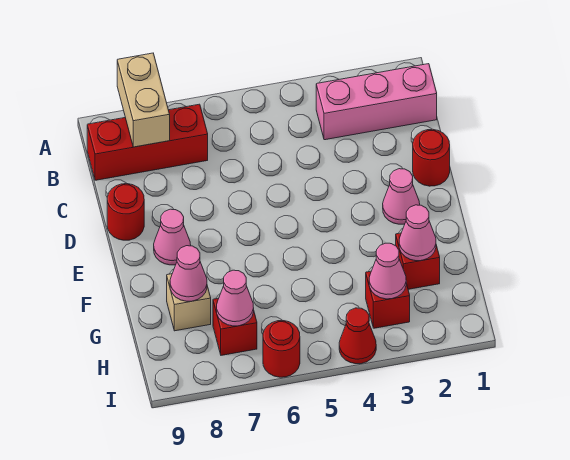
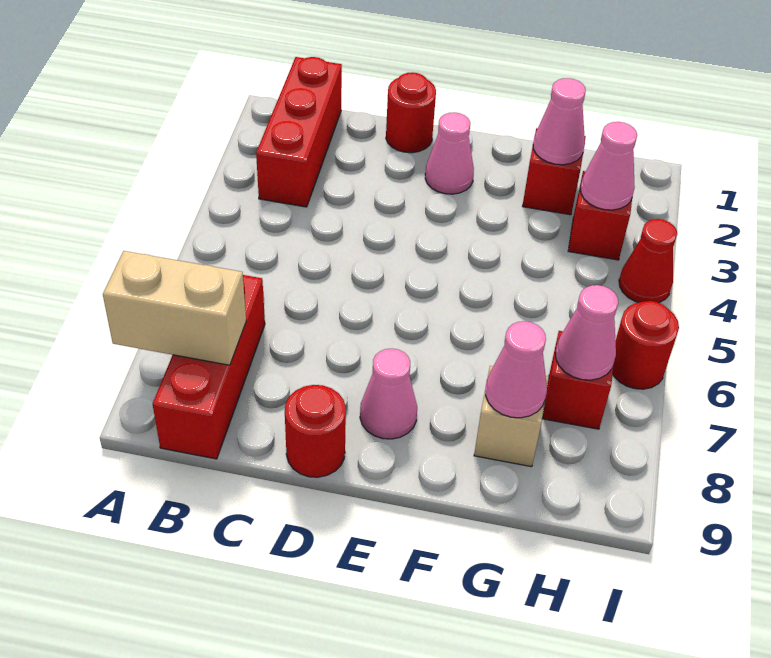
pink brick B1:B3 level 1 -> red brick B1:B3 level 1

